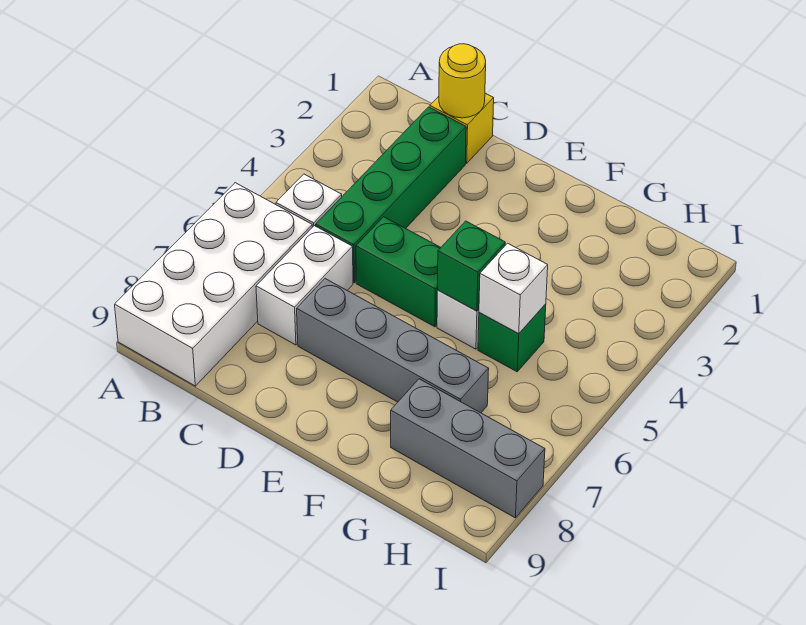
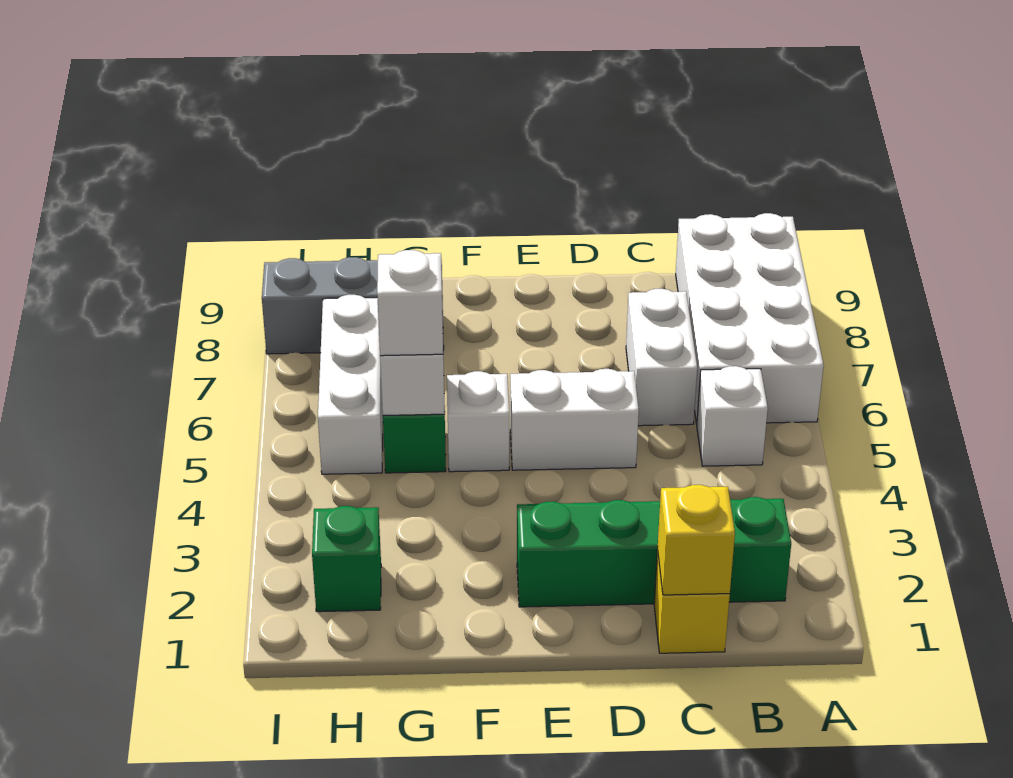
yellow round brick C1 level 2 -> yellow brick C1 level 2
green brick C2:C5 level 1 -> green brick B2:E2 level 1
green brick D5:E5 level 1 -> white brick D5:E5 level 1
grey brick D7:G7 level 1 -> none
green brick F5 level 2 -> green brick H2 level 1
none -> white brick G5 level 3
none -> white brick H5:H7 level 1

